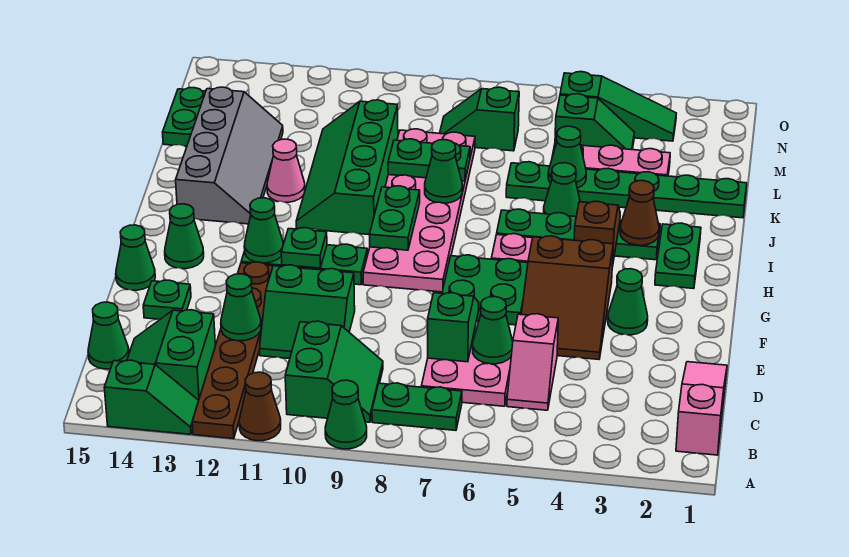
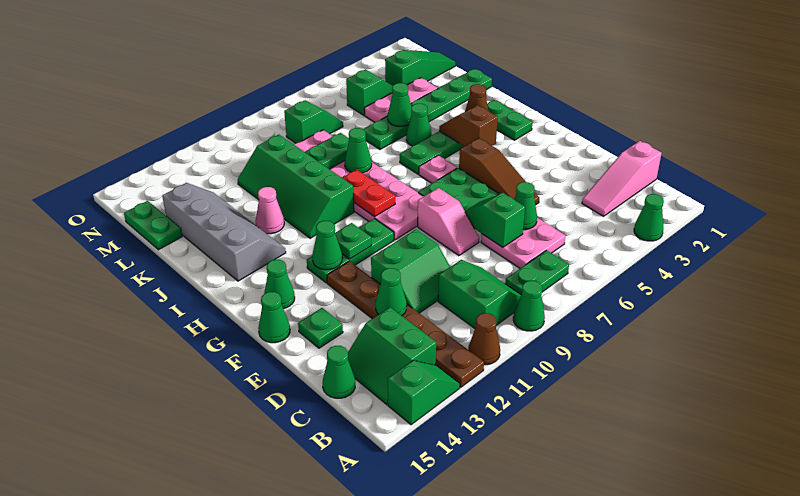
pink slope B1:D1 level 1 top B -> pink slope C1:C3 level 1 top 1
pink slope C5:D5 level 1 top D -> pink slope E8:F8 level 1 top F
brown slope E4:G5 level 1 top G -> brown slope E5:G5 level 1 top G
green cone F3 level 1 -> green cone A3 level 1
green plate H9:I9 level 2 -> red plate H9:I9 level 2
green slope M7:M8 level 1 top 7 -> green slope M7:M8 level 1 top 8
green slope N3:N5 level 1 top 5 -> green slope M1:M3 level 1 top 3

